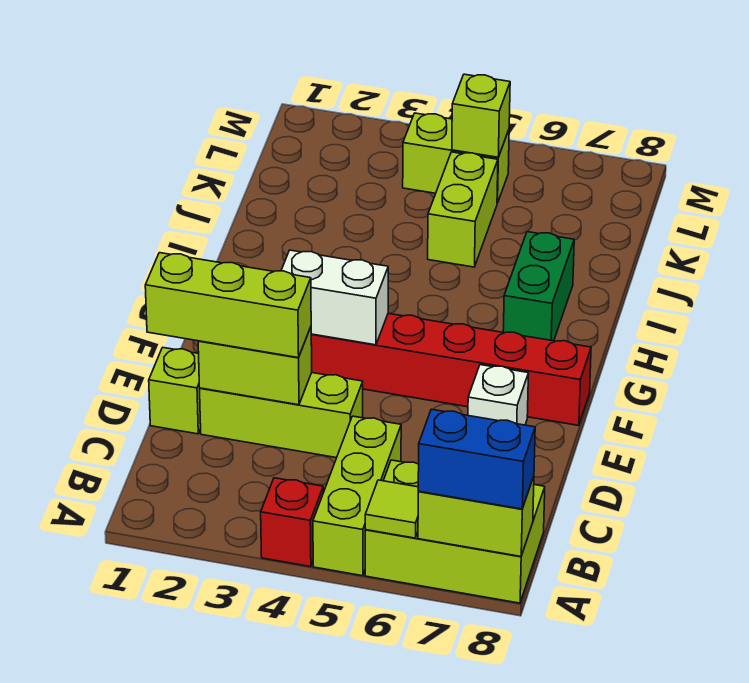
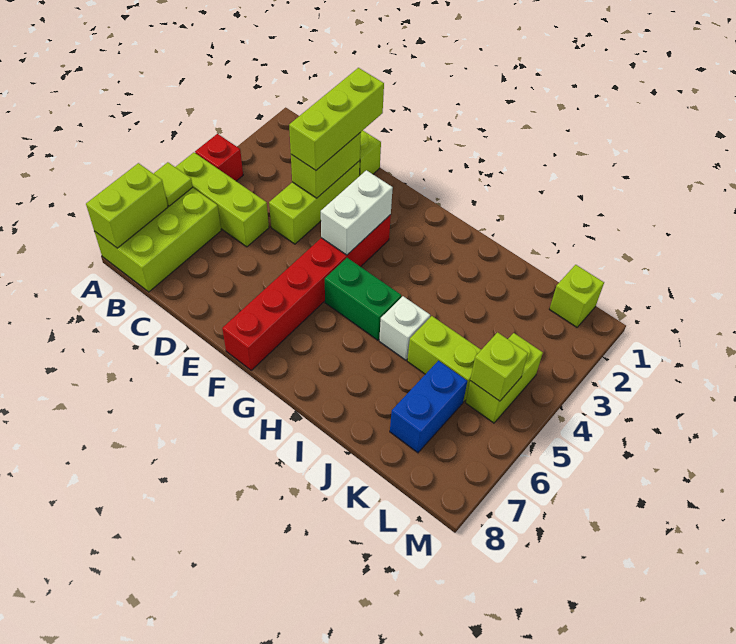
blue brick A7:A8 level 3 -> blue brick K6:K7 level 1
white brick E7 level 1 -> white brick I5 level 1
green brick H7:I7 level 1 -> green brick G5:H5 level 1
none -> lime brick L1 level 1

